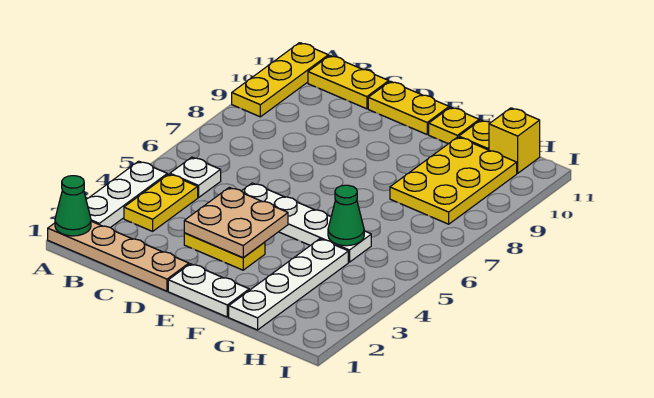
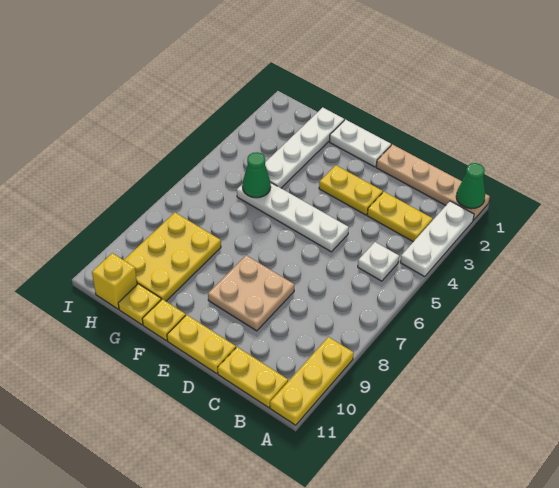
yellow plate B3:B4 level 1 -> yellow plate B3:C3 level 1
tan plate D3:E4 level 2 -> tan plate D8:E9 level 1

